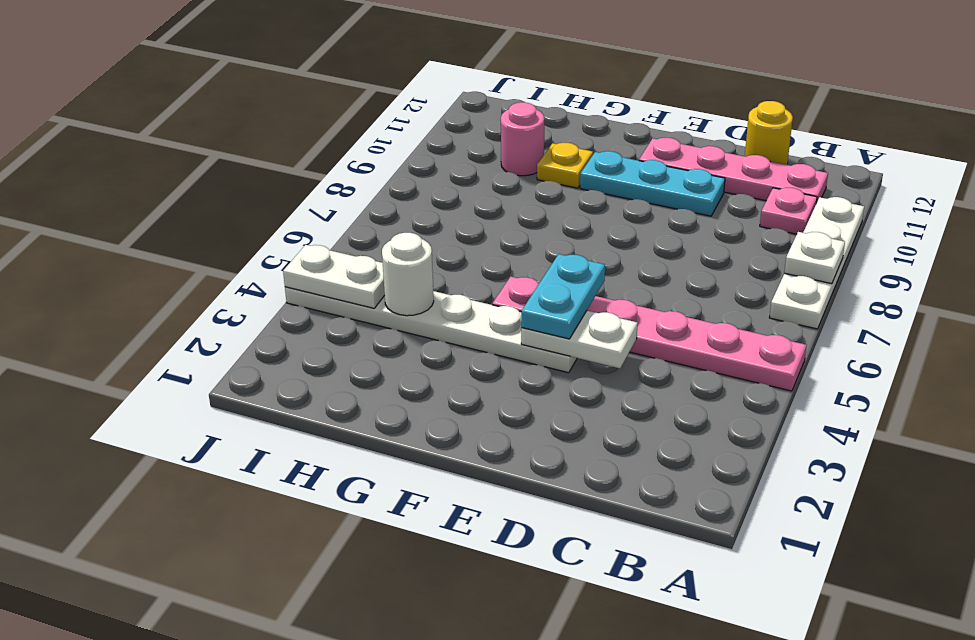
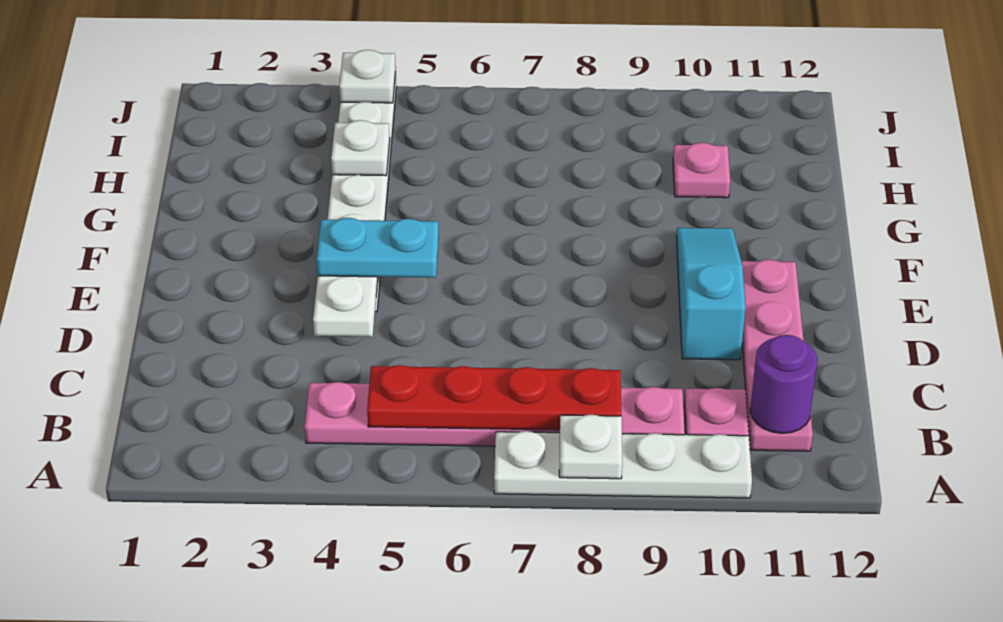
pink plate A5:F5 level 1 -> pink plate B4:B9 level 1
none -> red plate B5:B8 level 2
none -> purple round brick B11 level 2
yellow round brick C12 level 1 -> none
cyan plate D10:F10 level 1 -> cyan slope D10:F10 level 1 top D
yellow plate G10 level 1 -> none
white round brick H4 level 2 -> white plate H4 level 2
pink round brick H10 level 1 -> pink plate H10 level 1
white plate I4:J4 level 2 -> white plate J4 level 2

